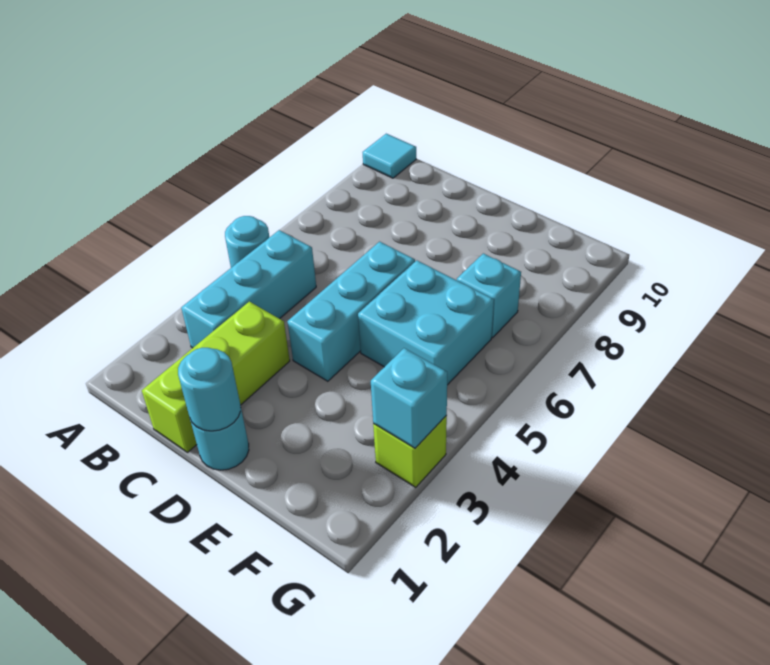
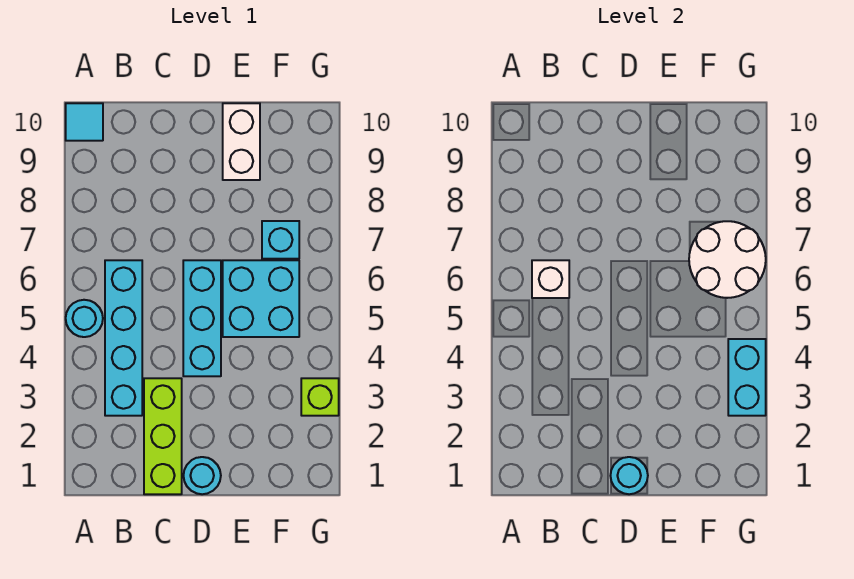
cyan brick B3:B5 level 1 -> cyan brick B3:B6 level 1
none -> white brick B6 level 2
none -> white brick E9:E10 level 1
none -> white round brick F6:G7 level 2
cyan brick G3 level 2 -> cyan brick G3:G4 level 2

